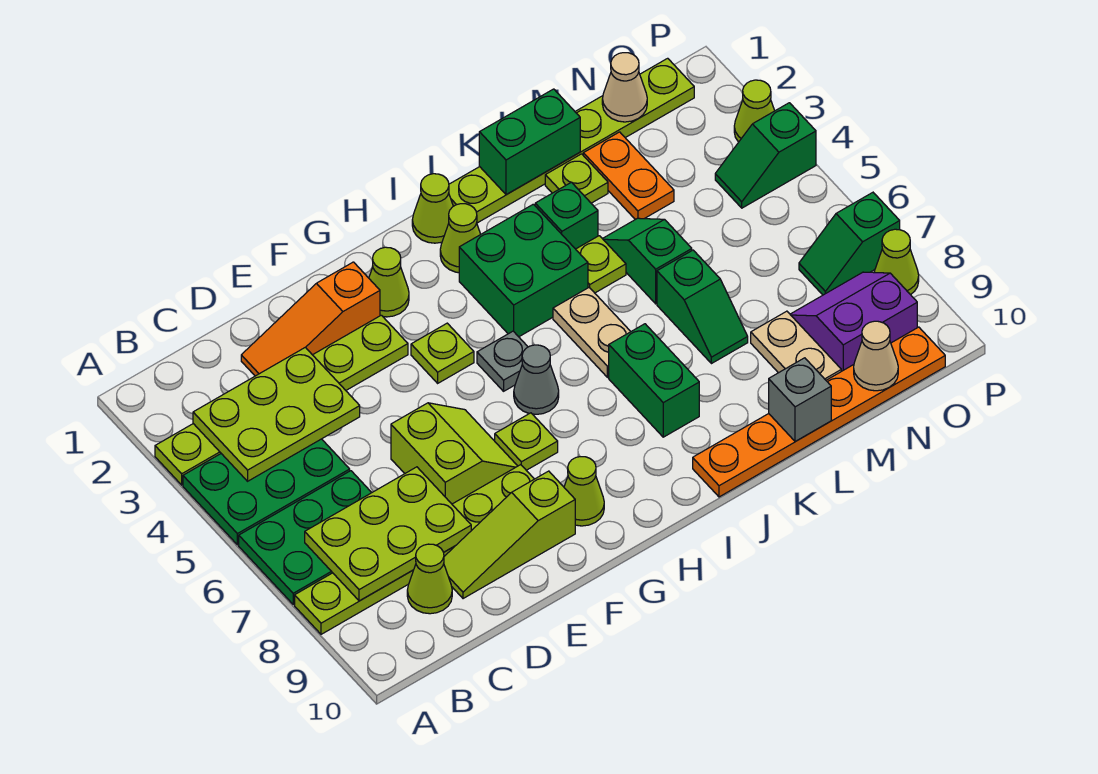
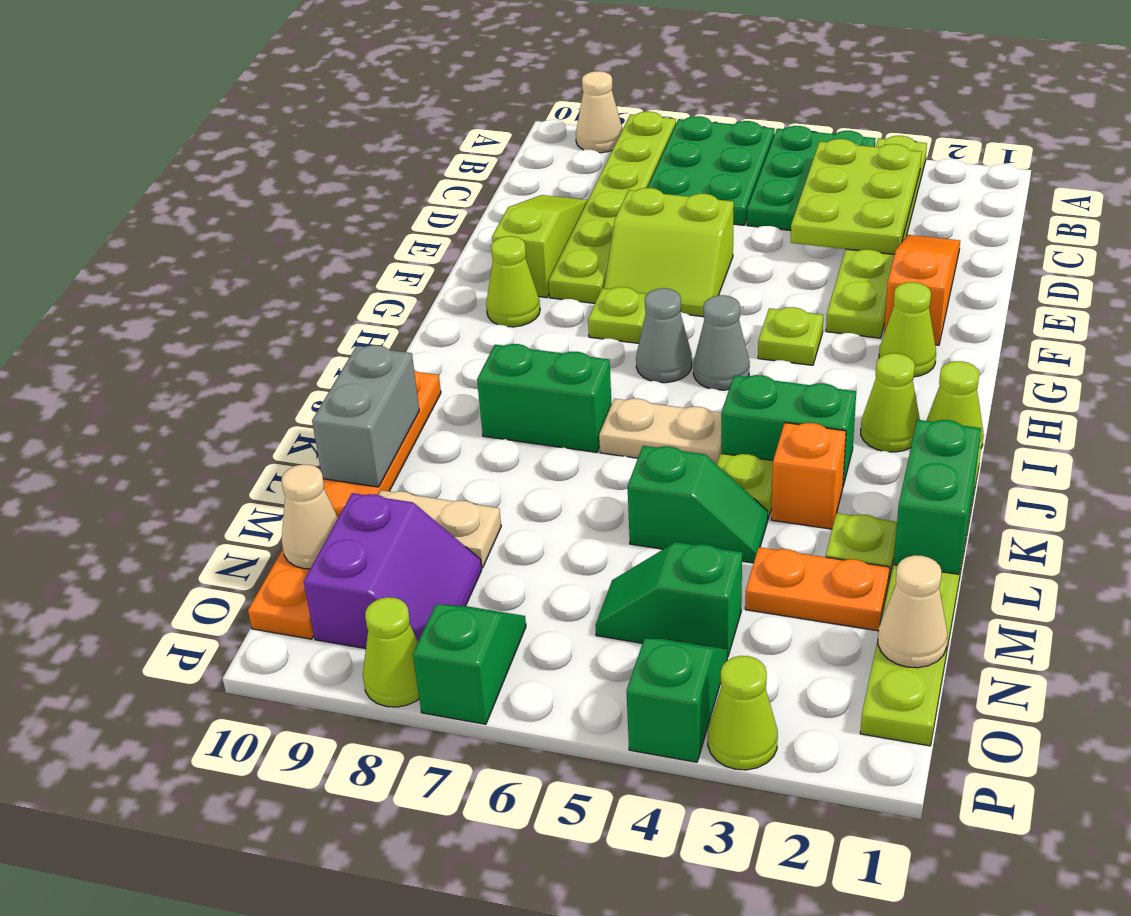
none -> tan cone A9 level 1
lime plate B7:D8 level 2 -> none
lime cone C9 level 1 -> none
grey plate H5 level 1 -> grey cone H5 level 1
green brick I3:J4 level 1 -> green brick J3:J4 level 1
green brick K3 level 1 -> orange brick K3 level 1
green slope L6:L7 level 1 top 6 -> green slope N4:N5 level 1 top 4
grey brick L10 level 2 -> grey brick K10:L10 level 2

